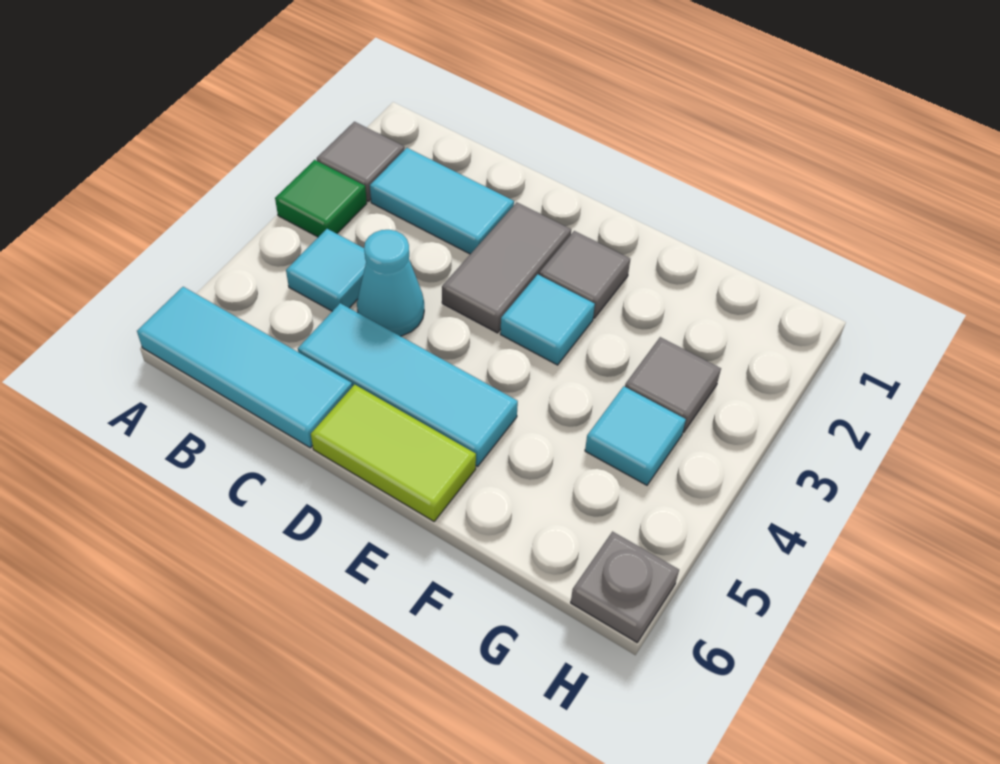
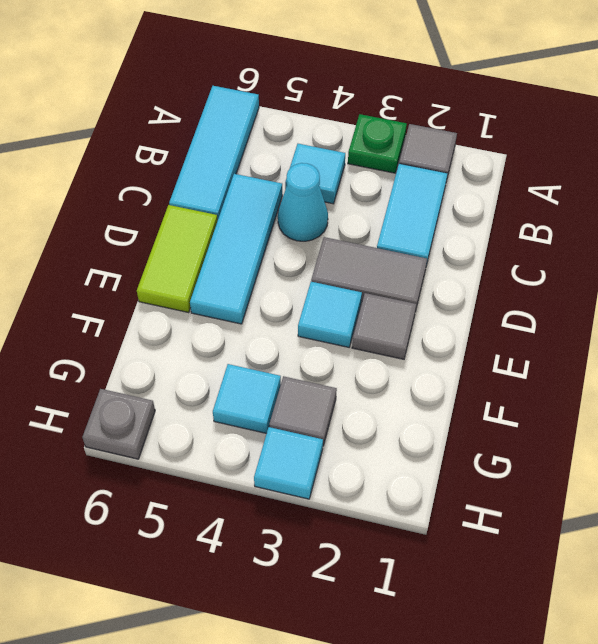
green tile A3 level 1 -> green plate A3 level 1
none -> cyan tile H3 level 1

